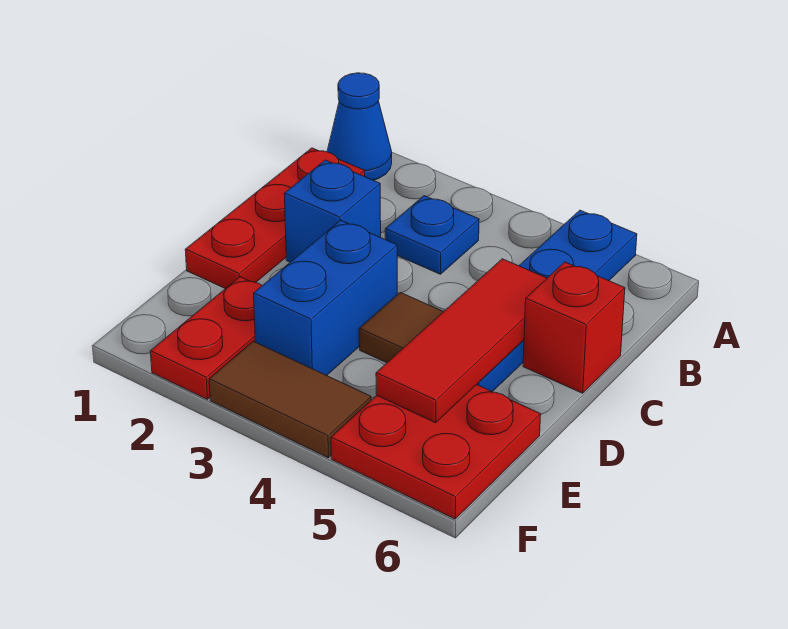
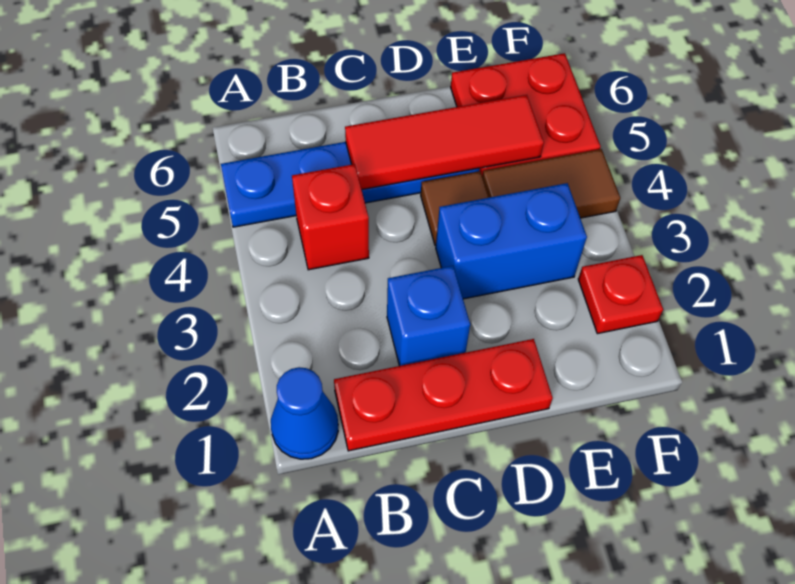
blue plate B3 level 1 -> none
red brick C6 level 1 -> red brick B4 level 1
red plate E2:F2 level 1 -> red plate F2 level 1
brown tile F3:F4 level 1 -> brown tile E4:F4 level 1

